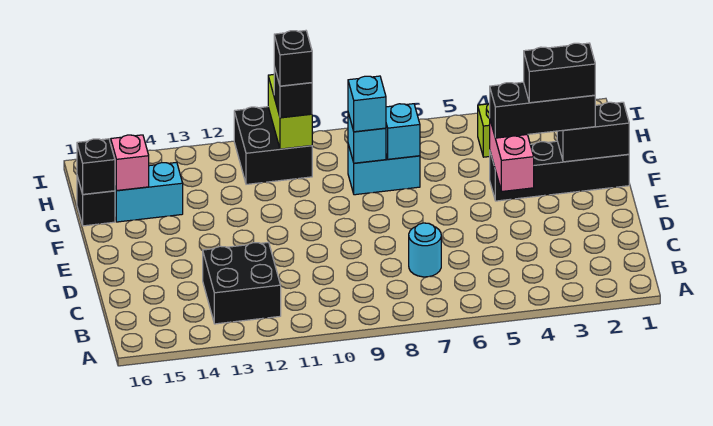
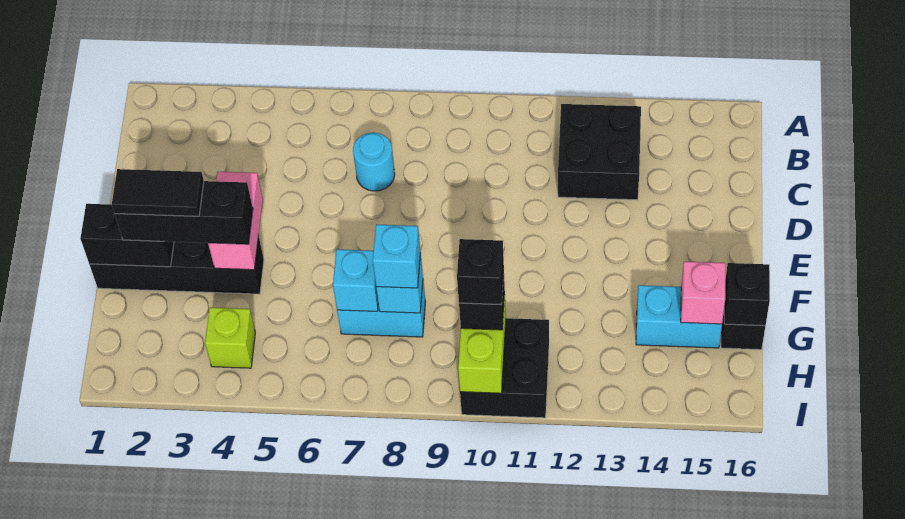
black brick F2:F3 level 4 -> black tile F2:F3 level 4

